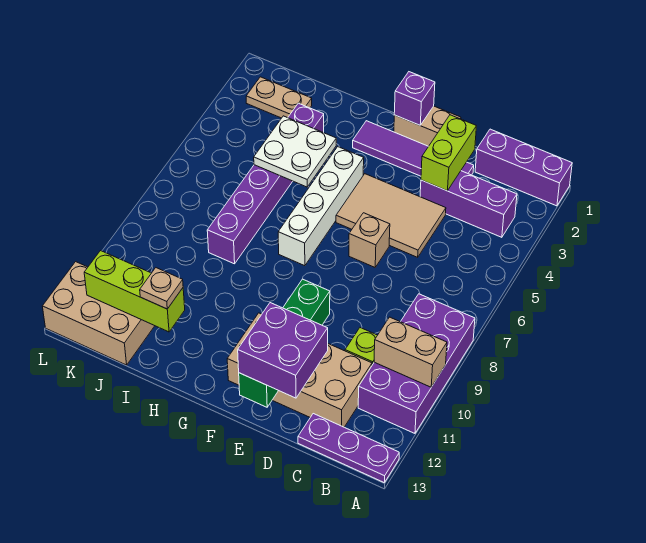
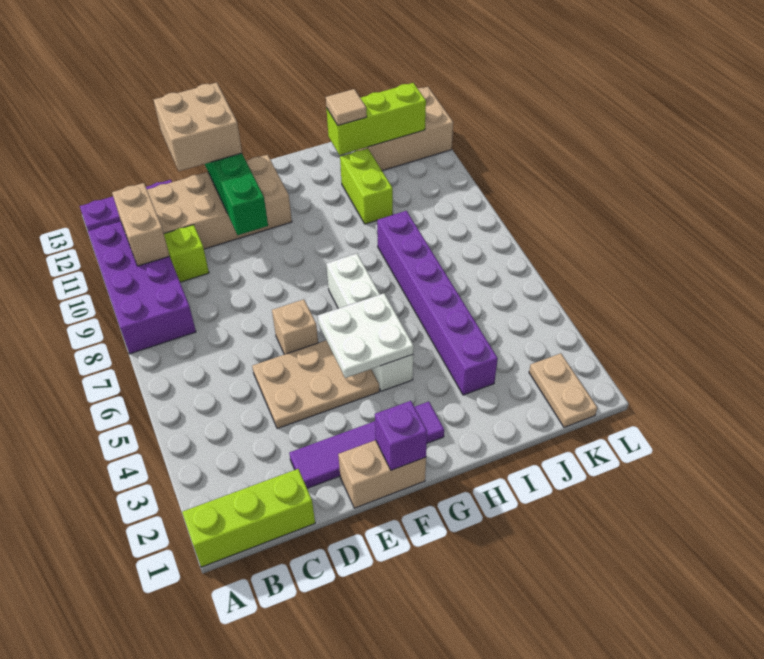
purple brick A1:C1 level 1 -> lime brick A1:C1 level 1
tan brick A10:B10 level 2 -> tan brick B10:B11 level 2
purple brick B3:D3 level 1 -> none
lime brick D2:D3 level 2 -> lime brick I10:I11 level 1
tan tile D4:F5 level 1 -> tan plate D4:F5 level 1
purple brick D12:E13 level 3 -> tan brick D12:E13 level 3
white plate H4:I5 level 2 -> white plate F4:G5 level 2
tan plate I12 level 3 -> tan tile I12 level 3
tan plate J2:K2 level 1 -> tan plate K1:K2 level 1

